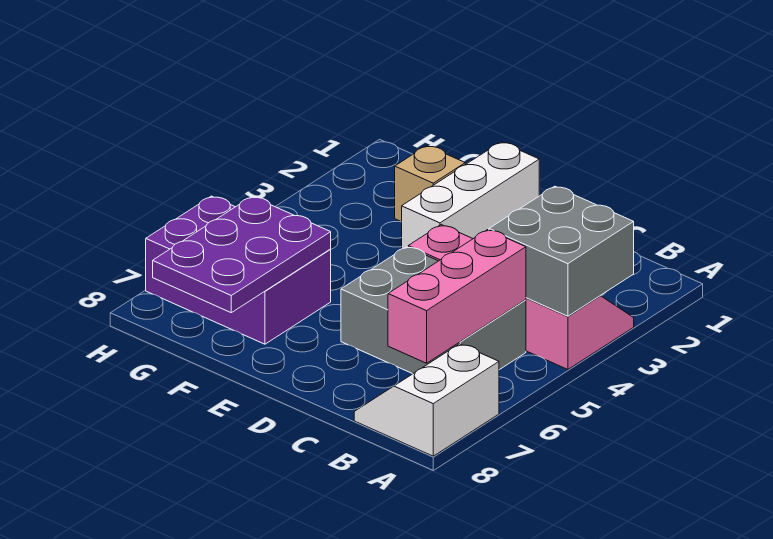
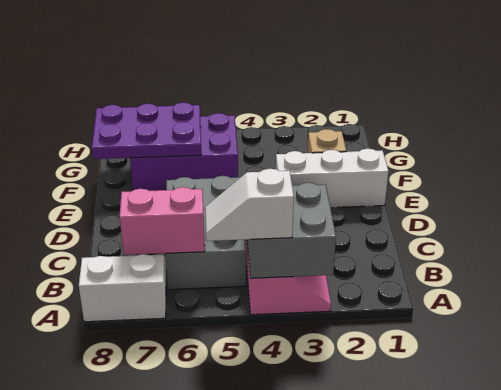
none -> white slope A4:A5 level 3 top 4
pink brick B5:B7 level 2 -> pink brick B6:B7 level 2
purple brick F6:H7 level 1 -> purple brick F5:G7 level 1

